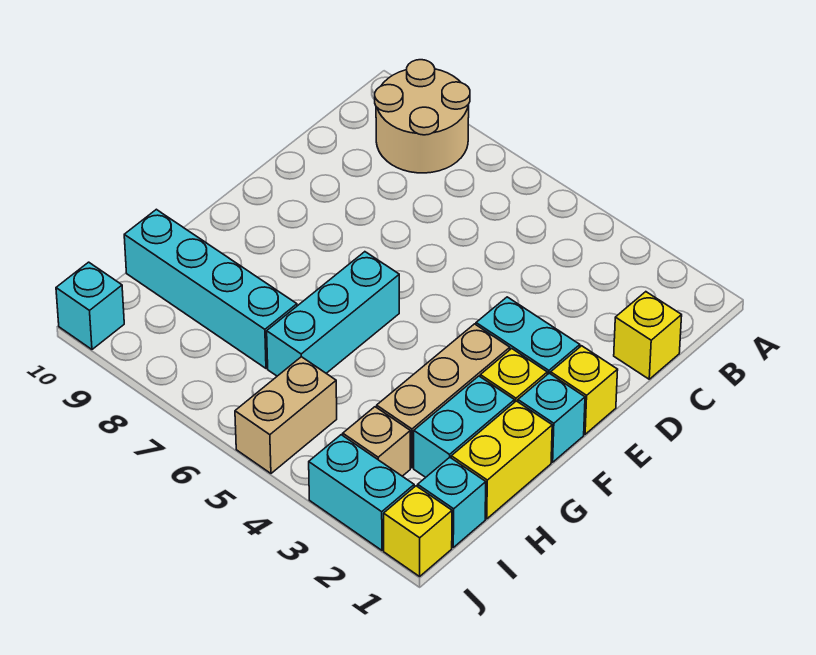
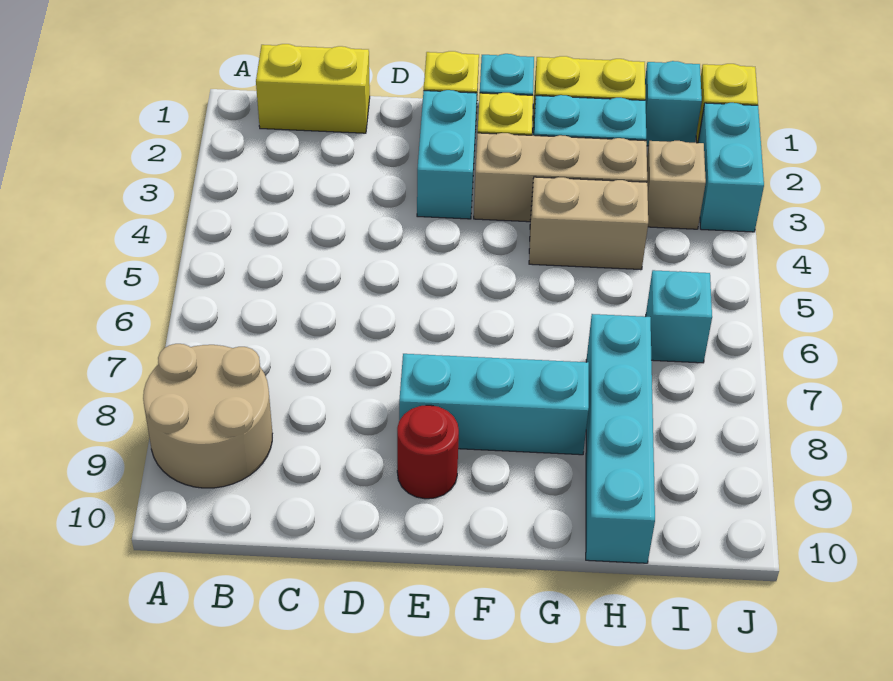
yellow brick C1 level 1 -> yellow brick B1:C1 level 1
none -> red round brick E9 level 1
cyan brick F6:H6 level 1 -> cyan brick E8:G8 level 1
tan brick I5:J5 level 1 -> tan brick G4:H4 level 1
cyan brick J10 level 1 -> cyan brick I6 level 1

